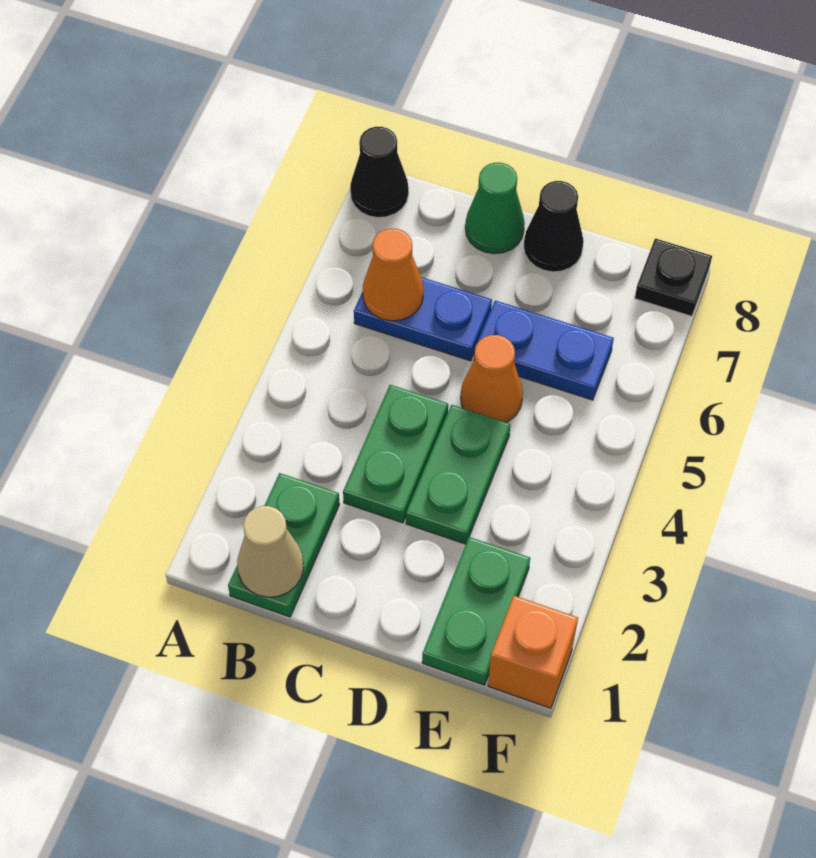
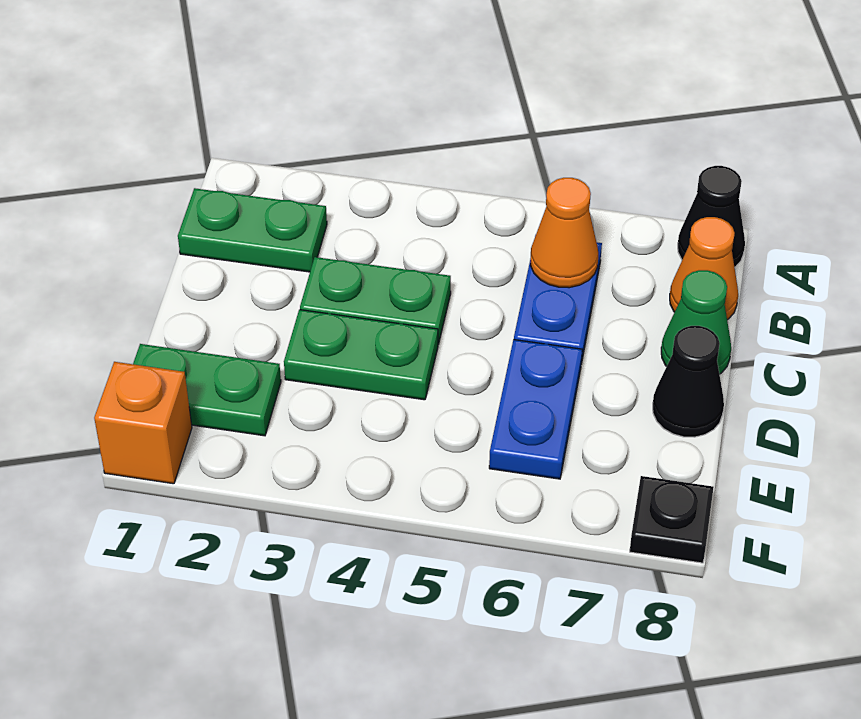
tan cone B1 level 2 -> none
orange cone D5 level 1 -> orange cone B8 level 1

